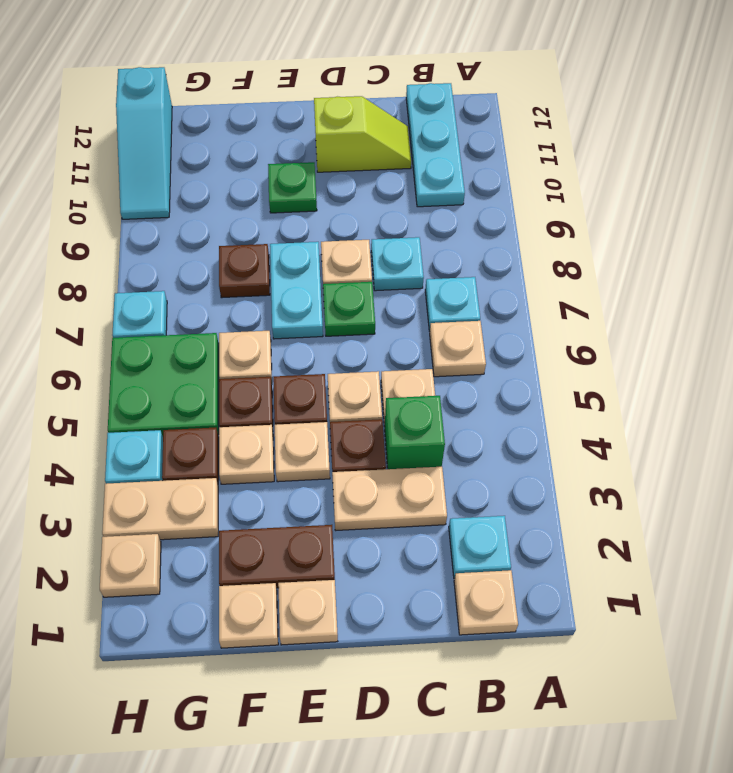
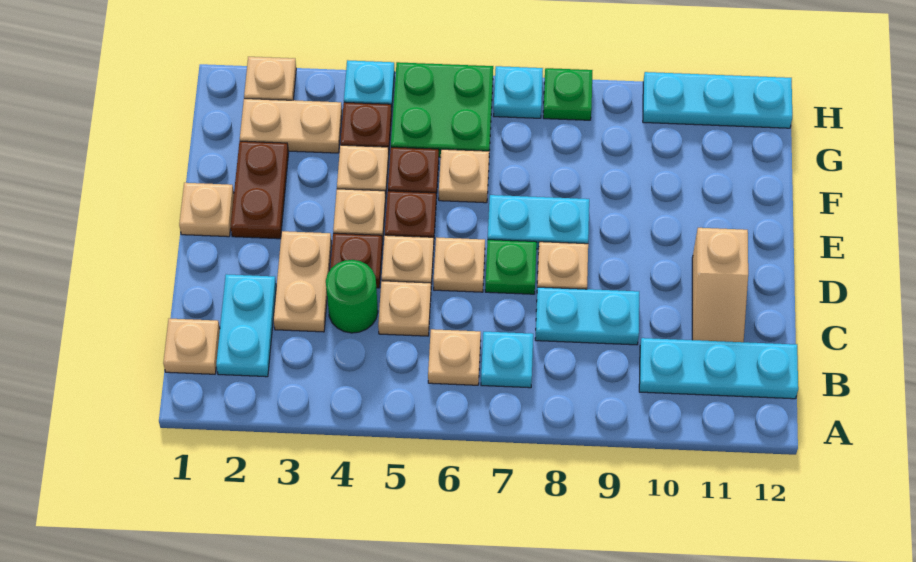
cyan plate B2 level 1 -> cyan plate B2:C2 level 1
green brick C4 level 1 -> green round brick C4 level 1
cyan plate C8 level 1 -> cyan plate C8:C9 level 1
lime slope C11:D11 level 1 top D -> tan slope C11:D11 level 1 top D
green plate E10 level 1 -> green plate H8 level 1
tan plate F1 level 1 -> tan plate D6 level 1
brown plate F8 level 1 -> none
tan plate G3:H3 level 1 -> tan plate G2:G3 level 1
cyan slope H10:H12 level 1 top 12 -> cyan plate H10:H12 level 1

